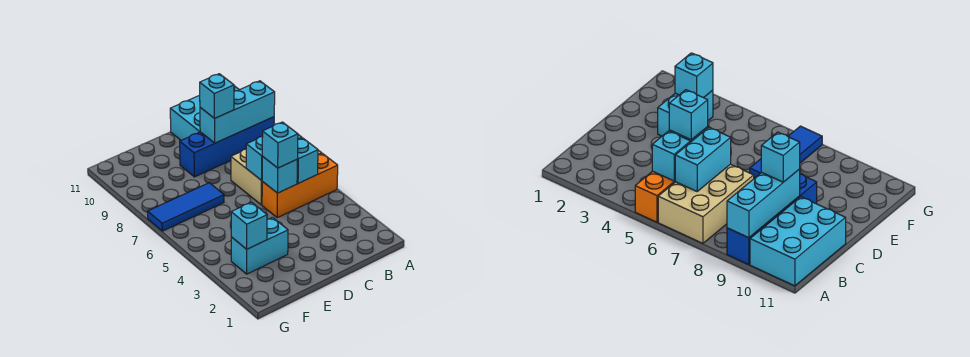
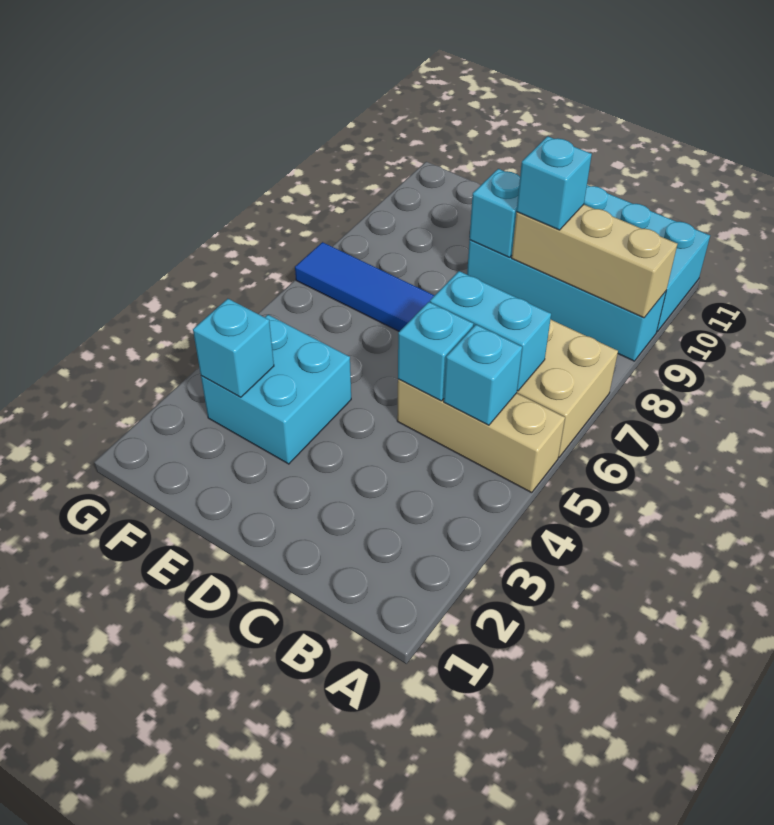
orange brick A5:C5 level 1 -> tan brick A5:C5 level 1
blue brick A9:D9 level 1 -> cyan brick A9:D9 level 1
cyan brick A9:C9 level 2 -> tan brick A9:C9 level 2
cyan brick C5 level 3 -> cyan brick D9 level 2
cyan brick E3:F3 level 1 -> cyan brick E3:F4 level 1

